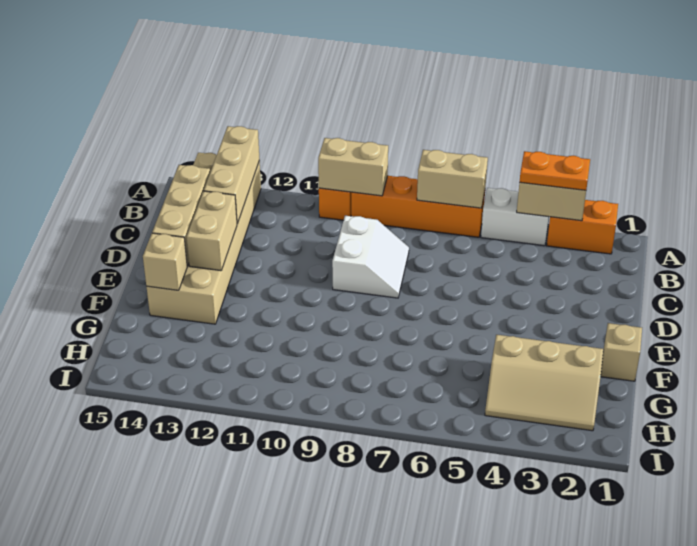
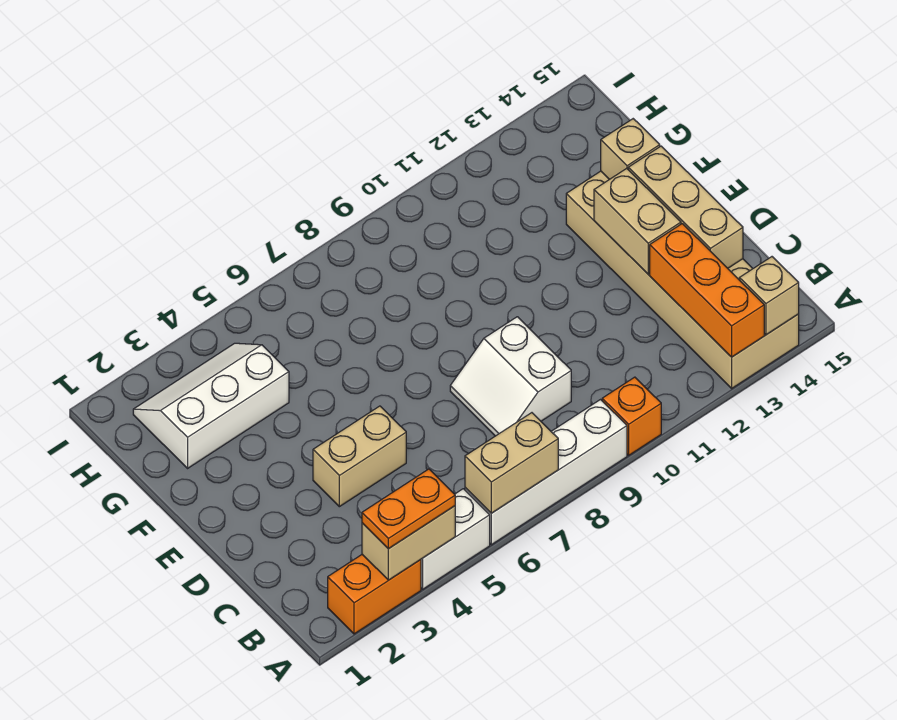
orange brick A6:A9 level 1 -> white brick A6:A9 level 1
tan brick A9:A10 level 2 -> tan brick D4:D5 level 1
tan brick A13:C13 level 2 -> orange brick A13:C13 level 2
tan brick F1 level 1 -> tan brick A14 level 2
tan slope G2:H4 level 1 top G -> white slope G2:H4 level 1 top G

